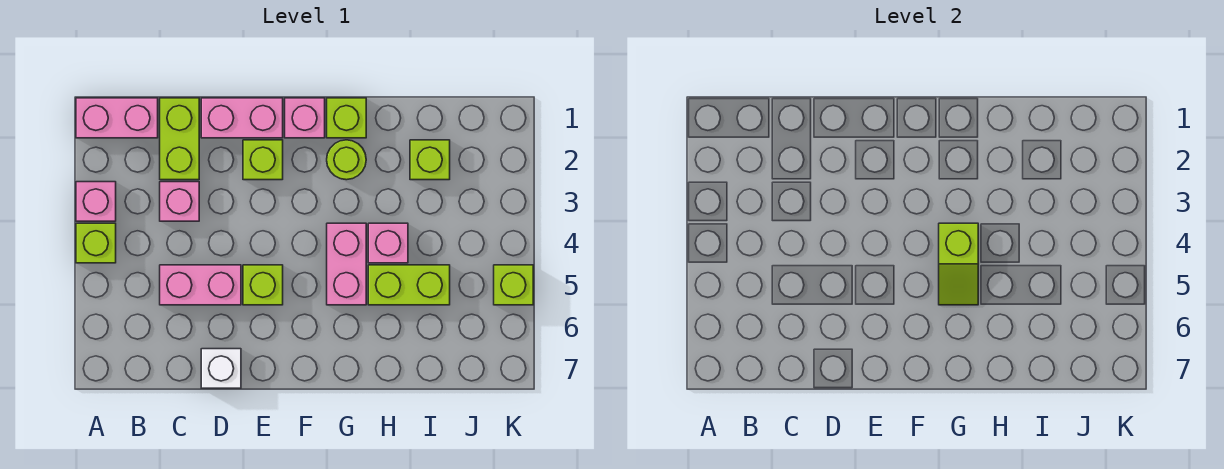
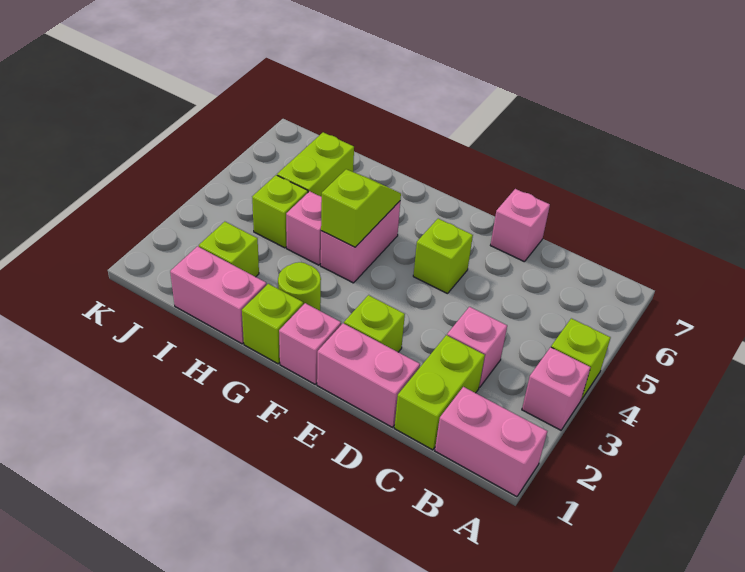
pink brick C5:D5 level 1 -> pink brick H1:I1 level 1
white brick D7 level 1 -> pink brick D7 level 1
lime brick H5:I5 level 1 -> lime brick I5:I6 level 1
lime brick K5 level 1 -> lime brick I4 level 1

